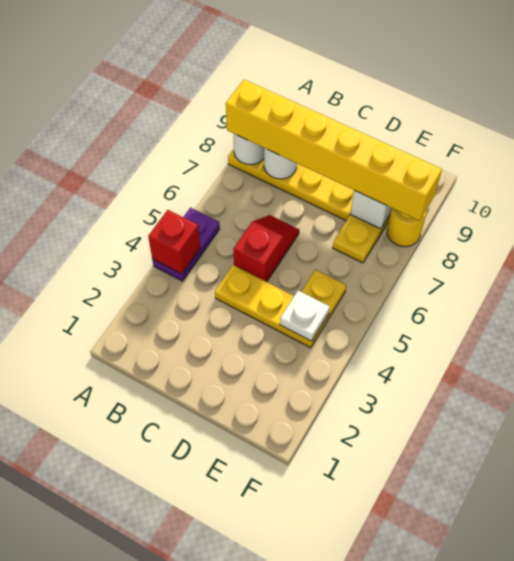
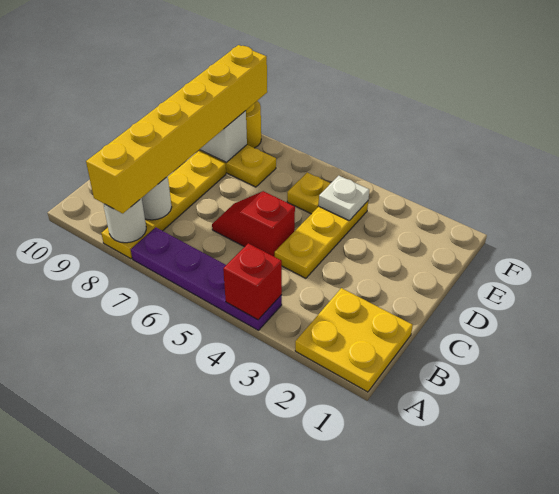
none -> yellow plate A1:B2 level 1
purple plate A4:A5 level 1 -> purple plate A4:A7 level 1

